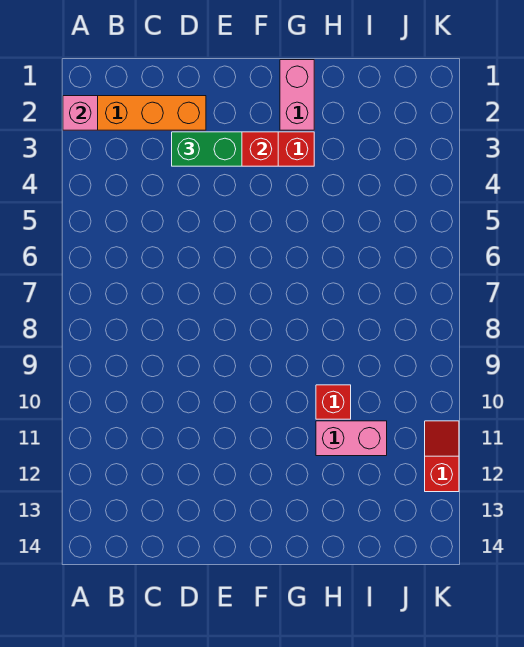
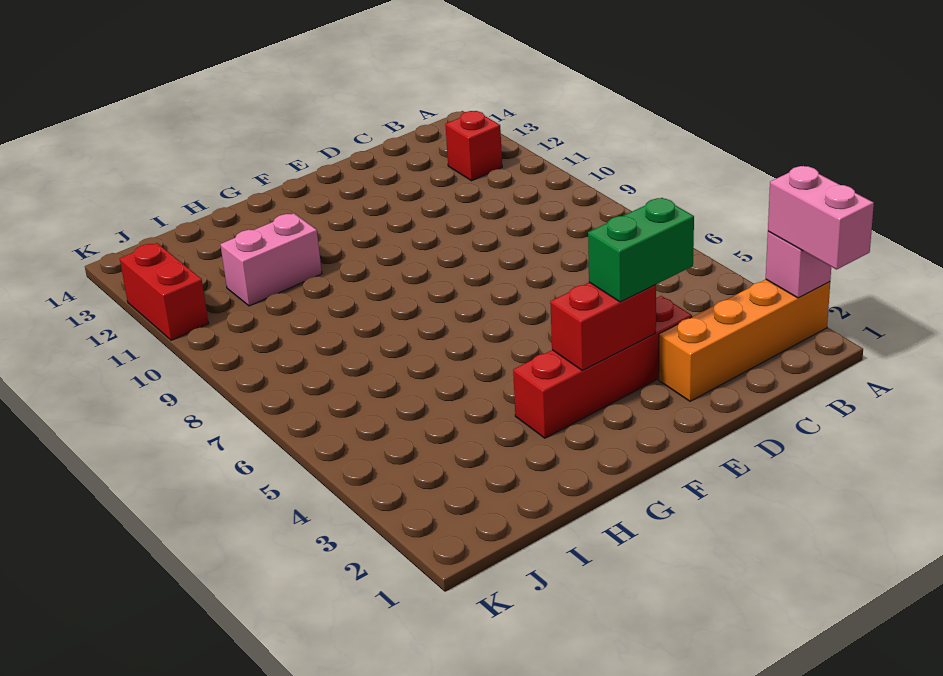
pink brick G1:G2 level 1 -> pink brick A1:A2 level 3
red brick H10 level 1 -> red brick B12 level 1
red slope K11:K12 level 1 top 12 -> red brick K11:K12 level 1

